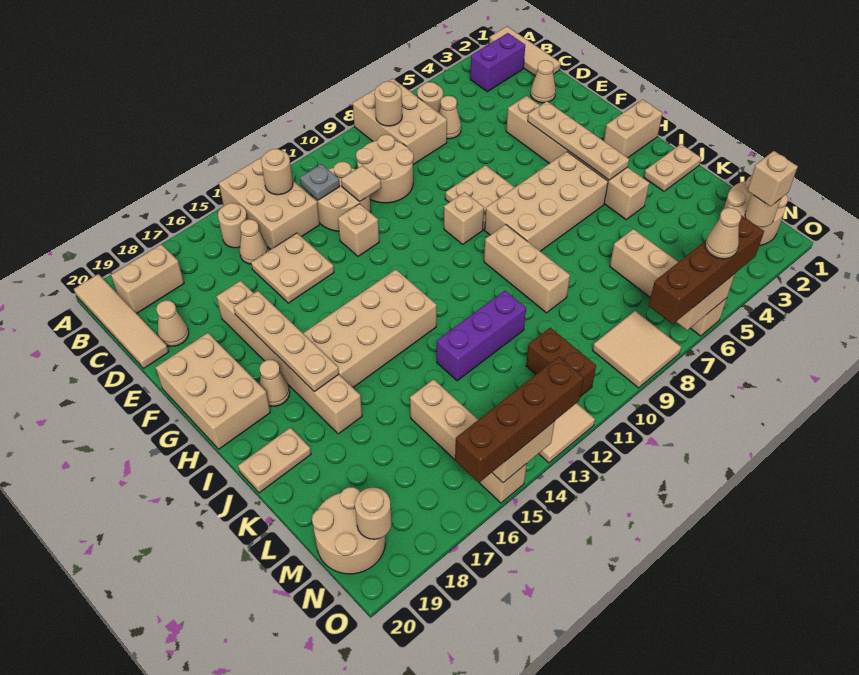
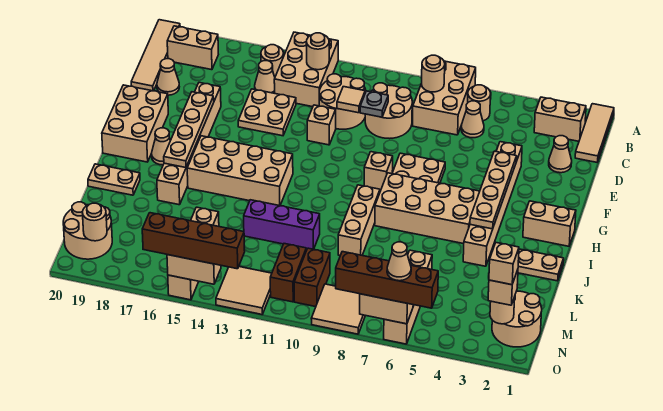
purple brick B2:B3 level 1 -> tan brick B2:B3 level 1
grey plate C12 level 2 -> grey plate D10 level 2
none -> brown brick M10:N10 level 1
none -> tan brick N2 level 4

